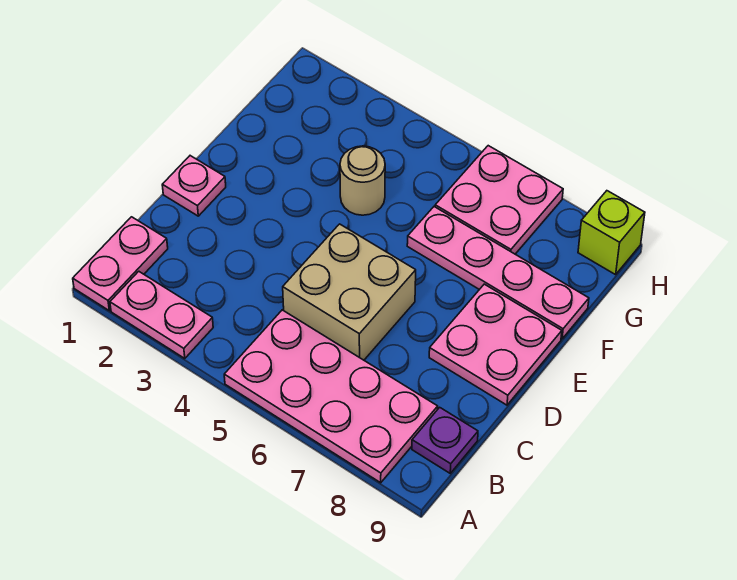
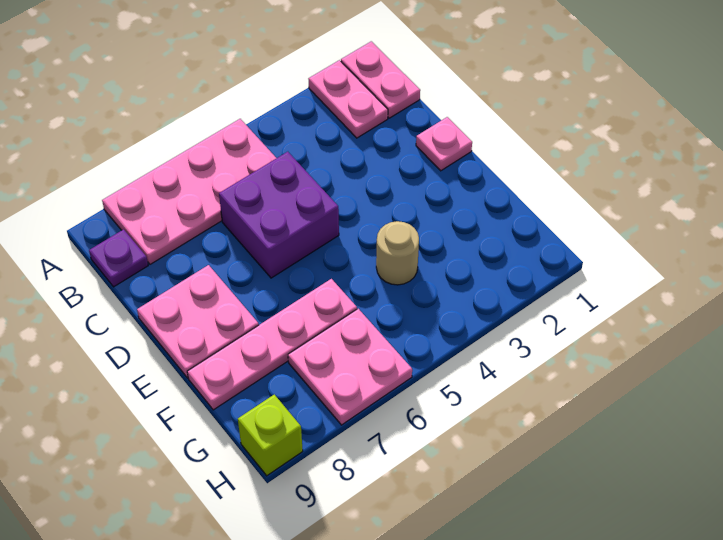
pink plate A2:A3 level 1 -> pink plate A2:B2 level 1
tan brick C5:D6 level 1 -> purple brick C5:D6 level 1

